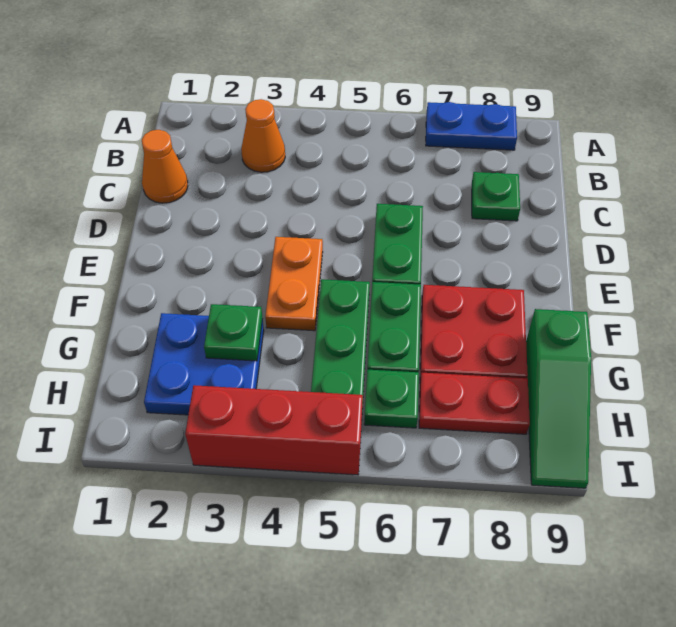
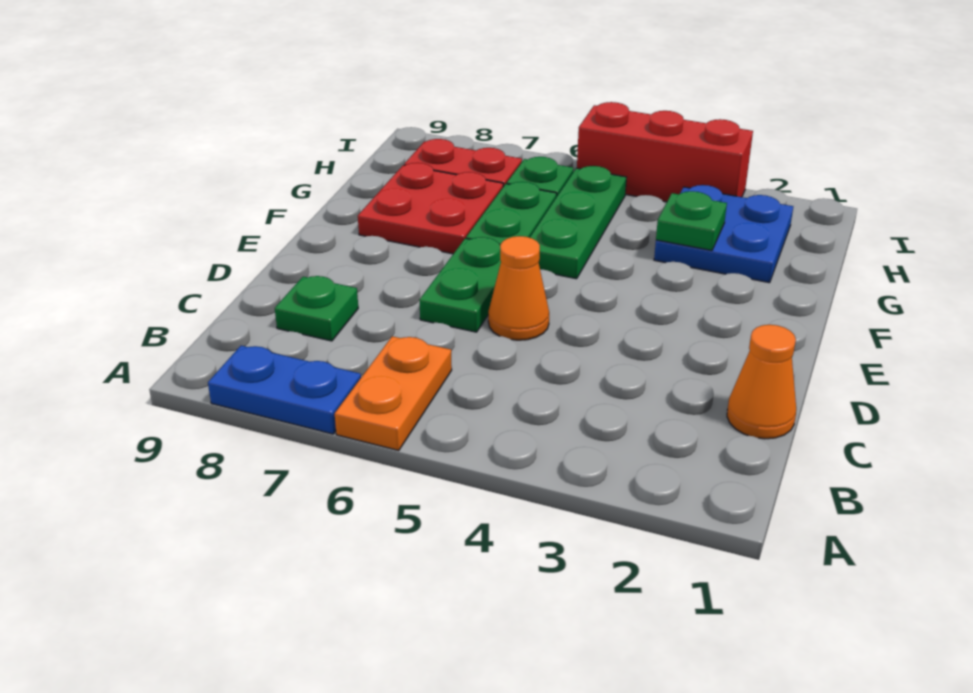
orange cone B3 level 1 -> orange cone D5 level 1
orange plate E4:F4 level 1 -> orange plate A6:B6 level 1
green slope G9:I9 level 1 top G -> none

